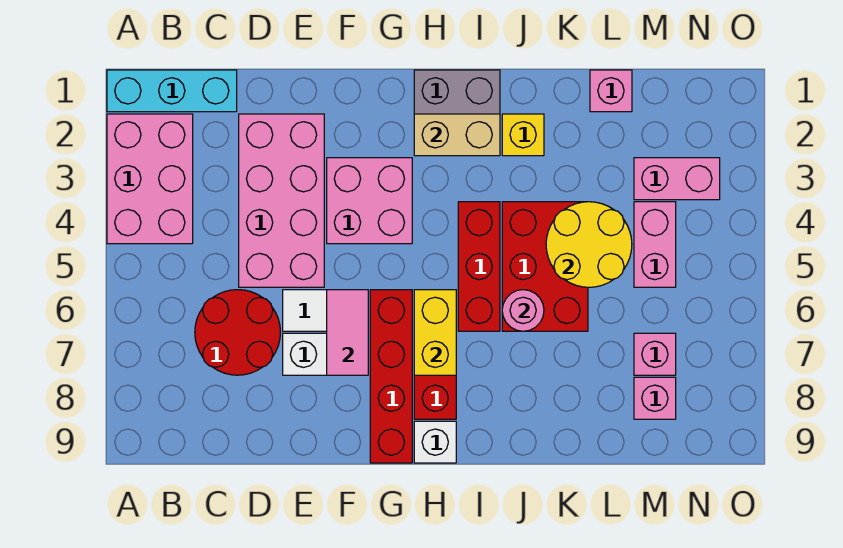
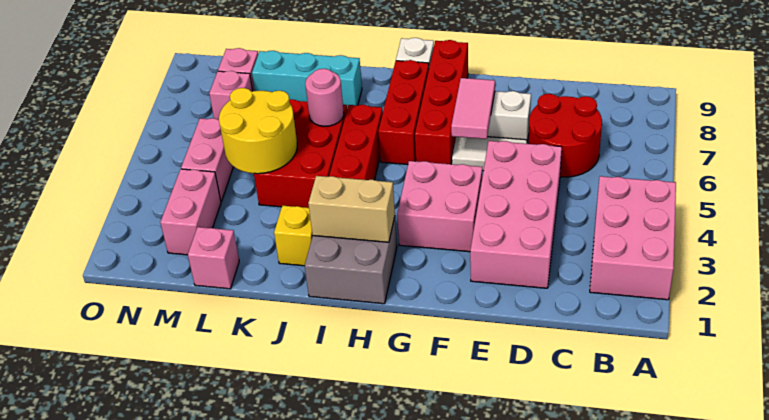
cyan brick A1:C1 level 1 -> cyan brick J8:L8 level 1
yellow brick H6:H7 level 2 -> none
pink brick M3:N3 level 1 -> pink brick M2:M3 level 1

